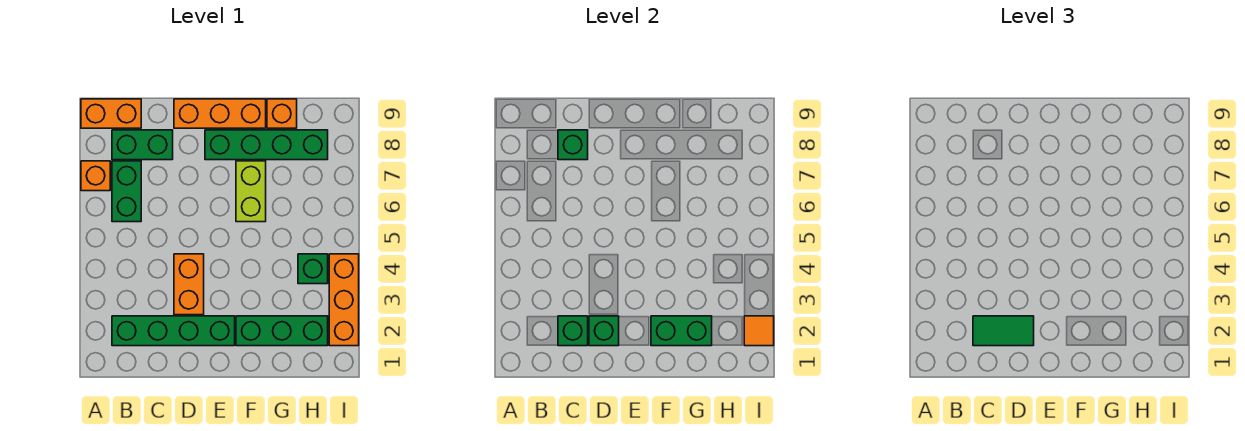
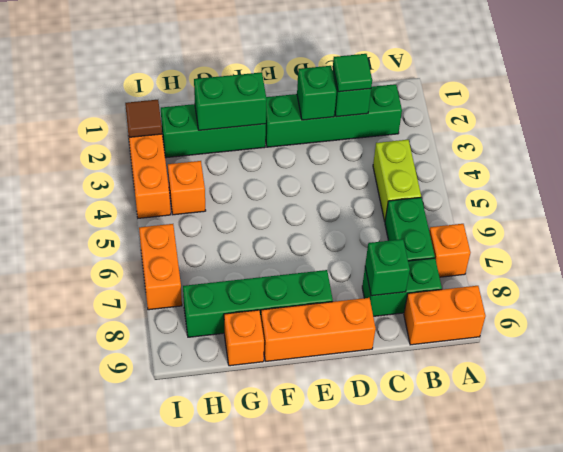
green tile C2:D2 level 3 -> green tile C2 level 3
orange brick D3:D4 level 1 -> orange brick I6:I7 level 1
lime brick F6:F7 level 1 -> lime brick B4:B5 level 1
green brick H4 level 1 -> orange brick H4 level 1
orange tile I2 level 2 -> brown tile I2 level 2

